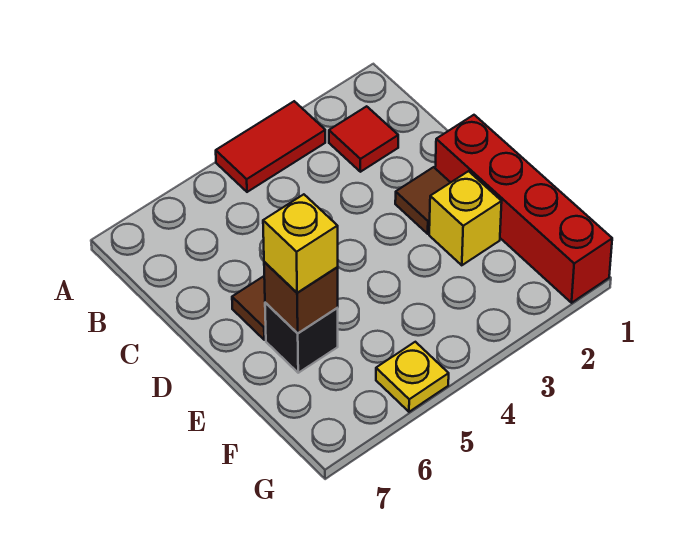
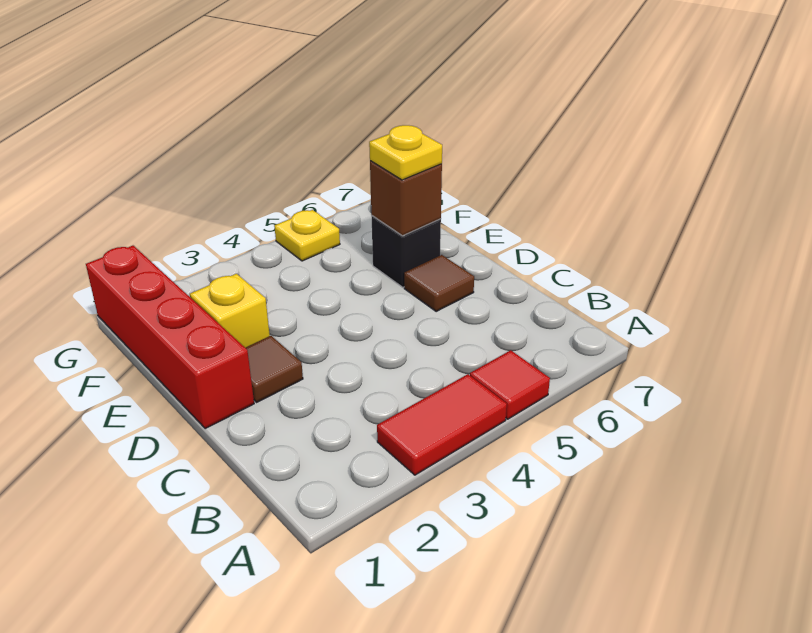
red tile B2 level 1 -> red tile A5 level 1
yellow brick E6 level 3 -> yellow plate E6 level 3

